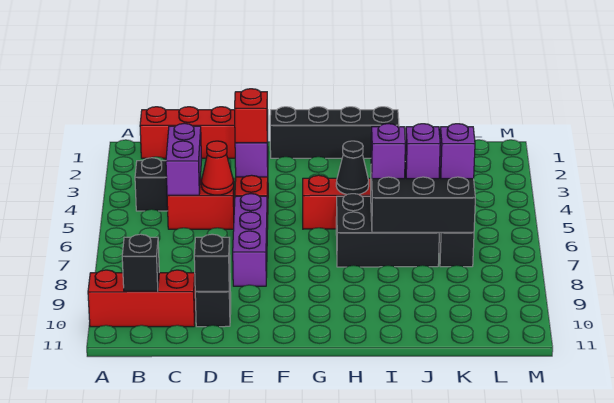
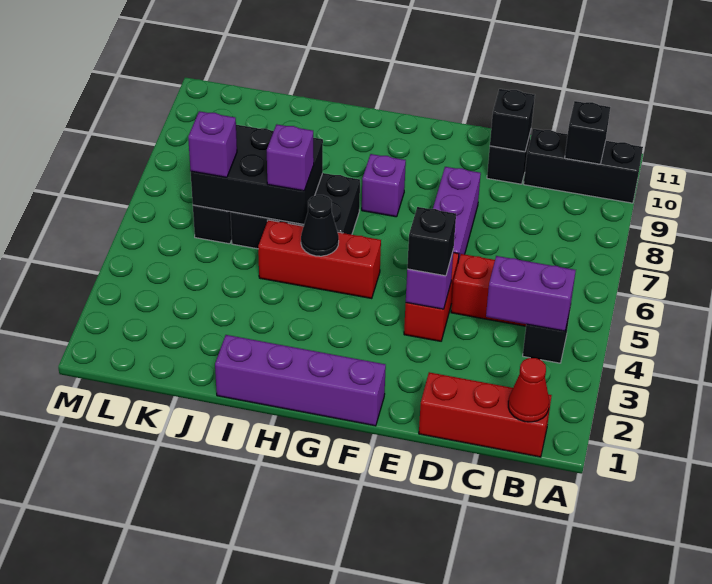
red brick A10:C10 level 1 -> black brick A10:C10 level 1
purple brick C4:C5 level 2 -> purple brick B4:C4 level 2
red cone D5 level 2 -> red cone B1 level 2
red brick E4 level 3 -> black brick E4 level 3
black brick F1:I1 level 1 -> purple brick F1:I1 level 1
purple brick J6 level 3 -> purple brick G8 level 1

